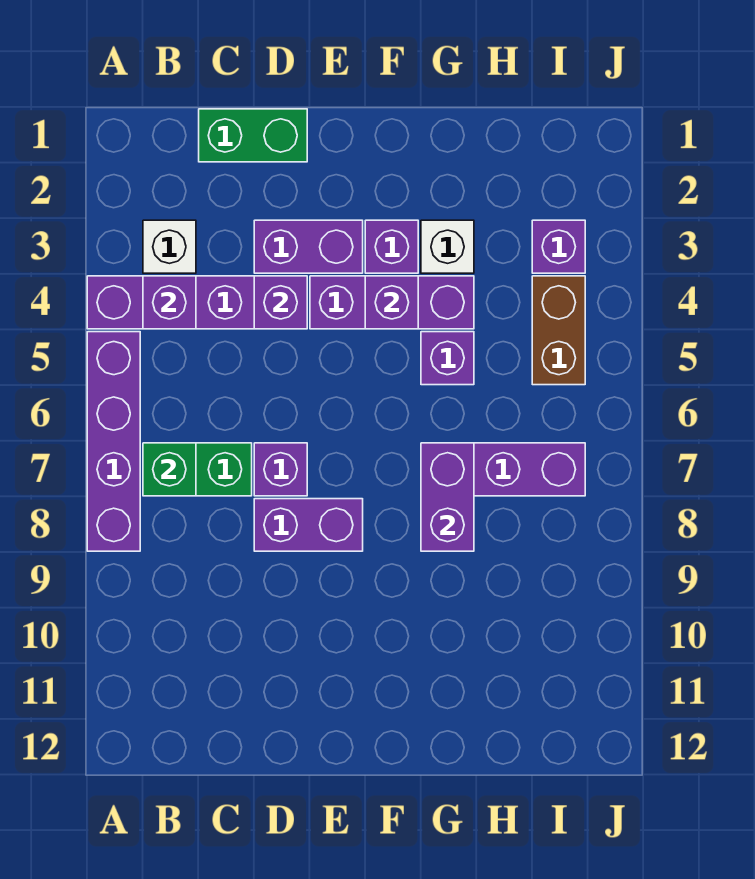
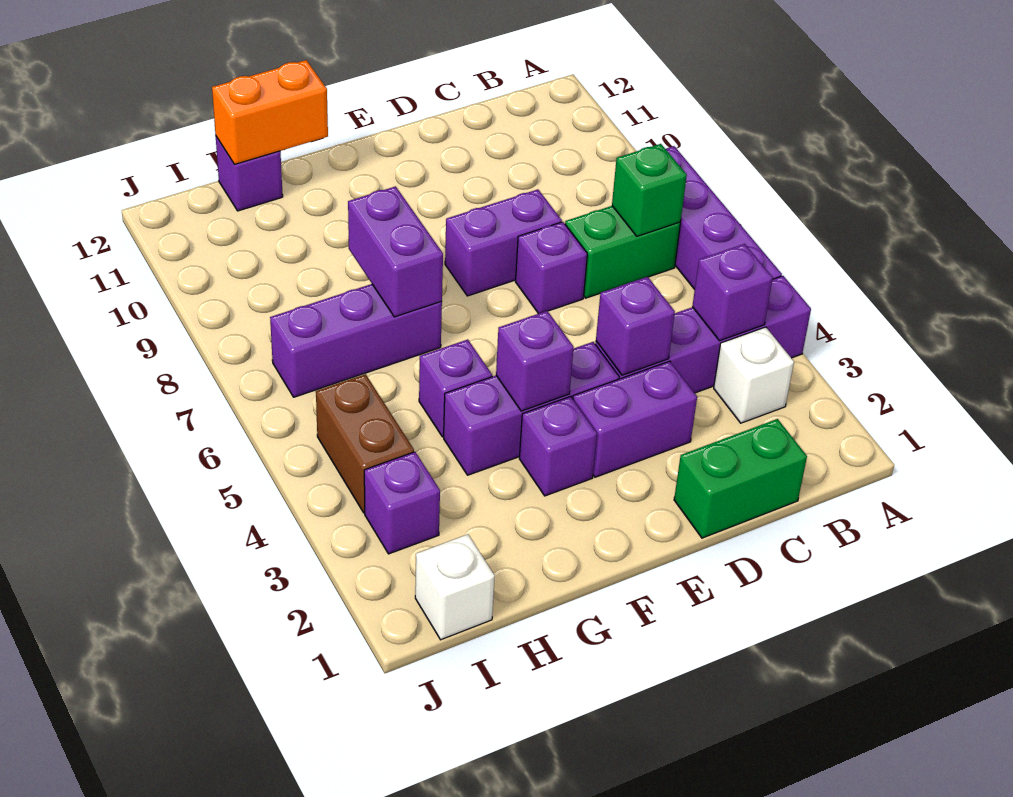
white brick G3 level 1 -> white brick I1 level 1
none -> orange brick G12:H12 level 2
none -> purple brick H12 level 1

